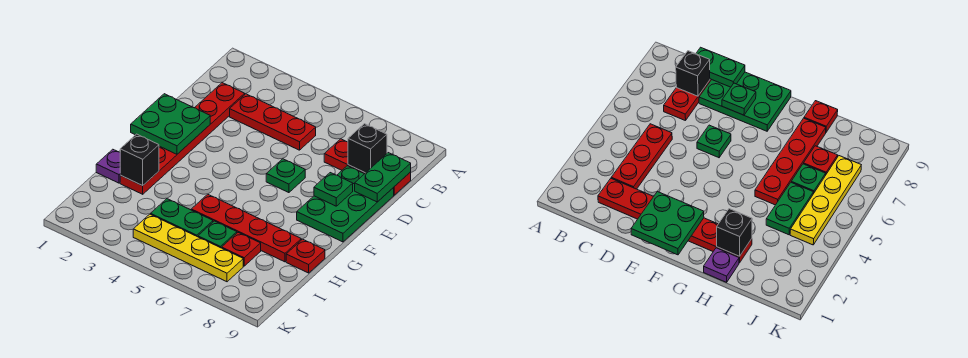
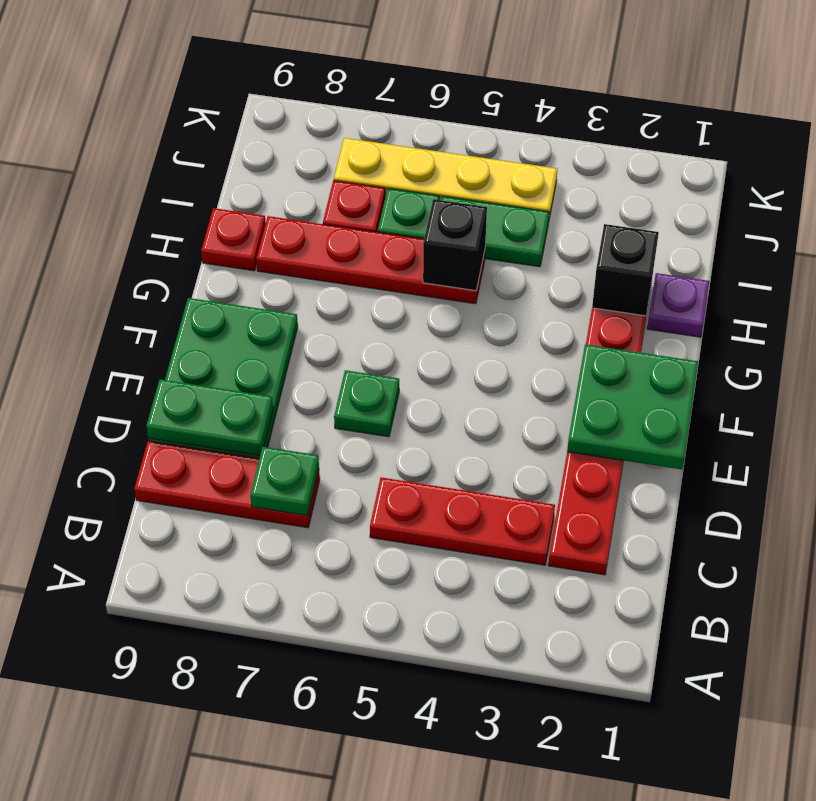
black brick C8 level 2 -> black brick H5 level 2
green plate C9:D9 level 2 -> green plate D8:D9 level 2
green plate E8 level 2 -> green plate C7 level 2

